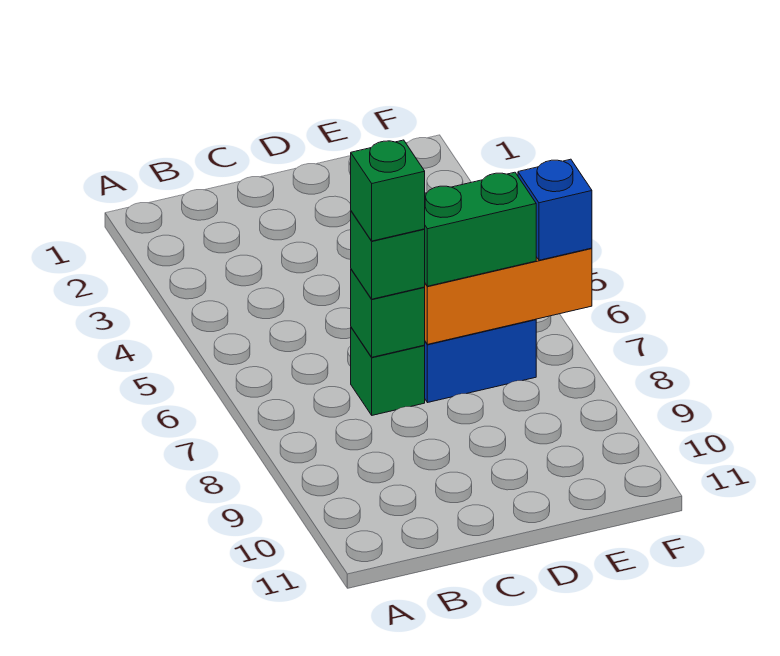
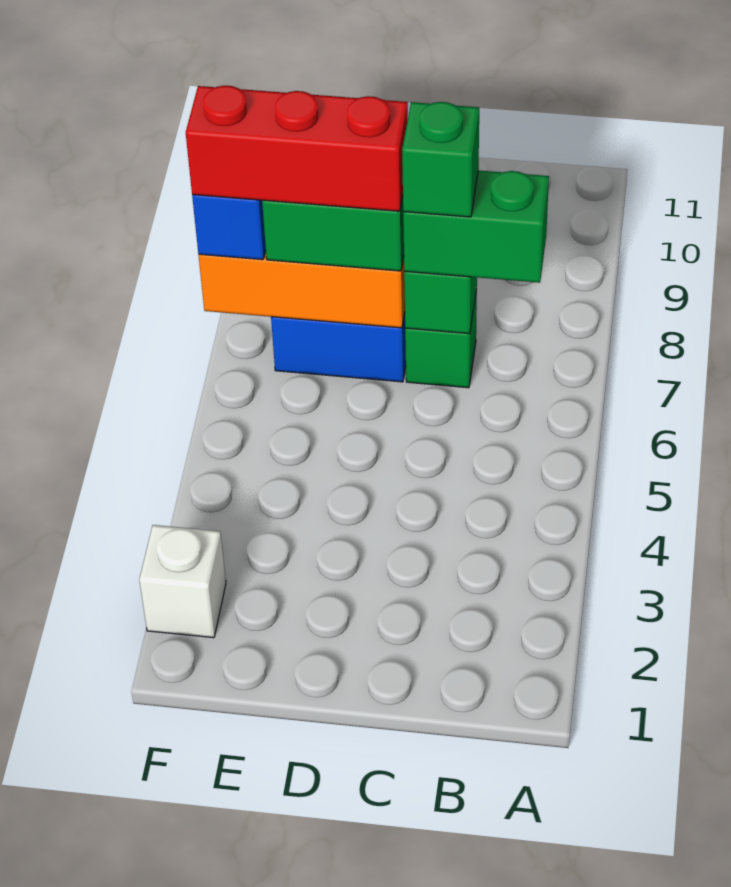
green brick C7 level 3 -> green brick B7:C7 level 3
none -> red brick D7:F7 level 4
none -> white brick F2 level 1

